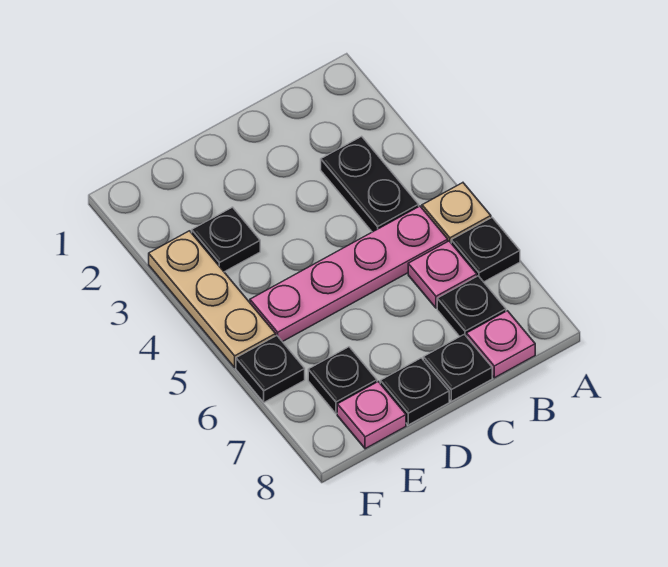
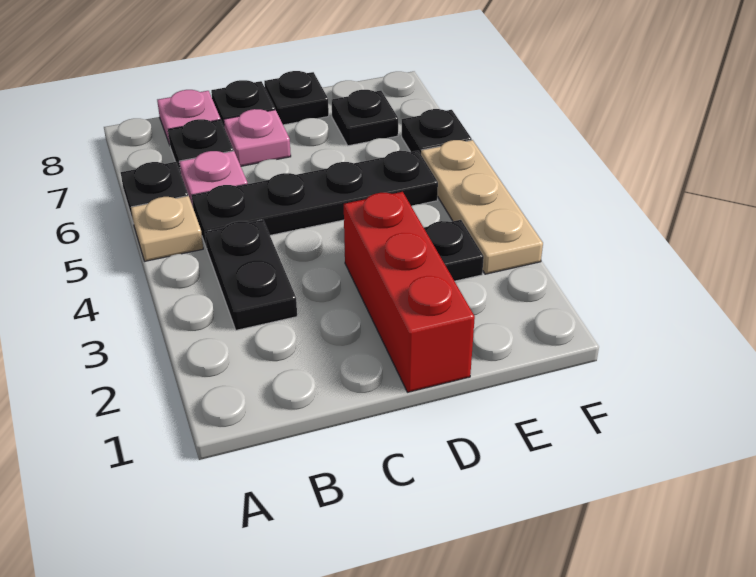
pink plate B5:E5 level 1 -> black plate B5:E5 level 1
none -> red brick D1:D3 level 1
pink plate E8 level 1 -> pink plate C7 level 1

